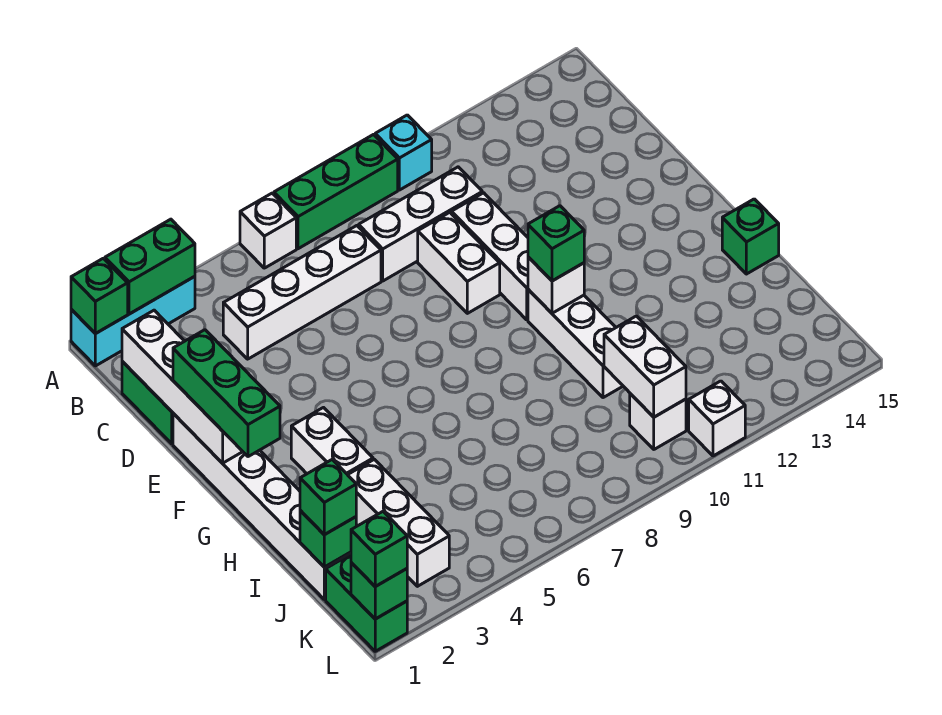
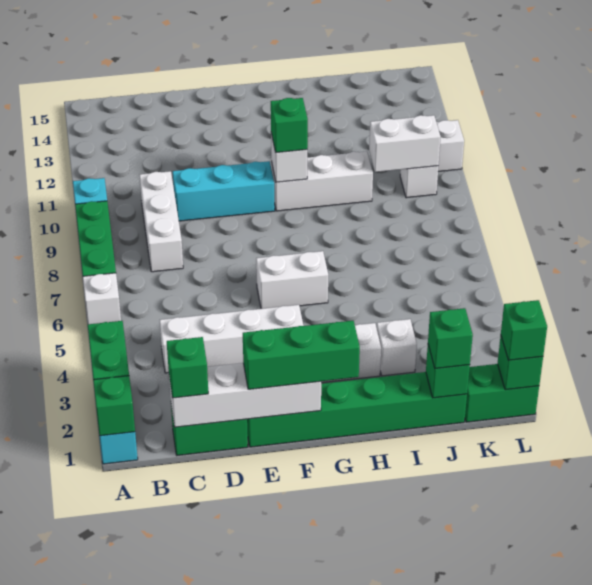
white brick C4:C7 level 1 -> white brick C4:F4 level 1
white brick D9:E9 level 1 -> white brick F6:G6 level 1
white brick D10:F10 level 1 -> cyan brick D10:F10 level 1
white brick E1:J1 level 1 -> green brick E1:J1 level 1
green brick H15 level 1 -> green brick C1 level 3
white brick I3:K3 level 1 -> white brick I3 level 1

